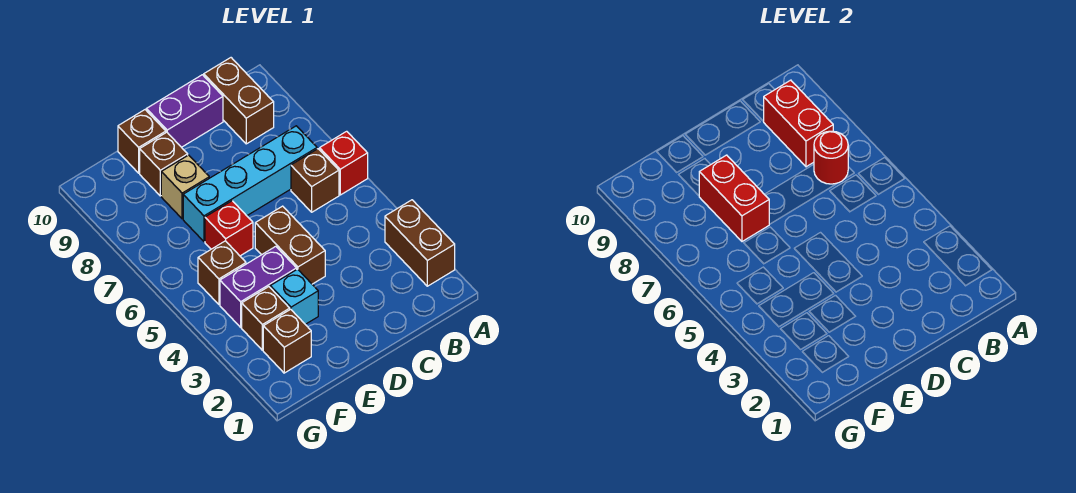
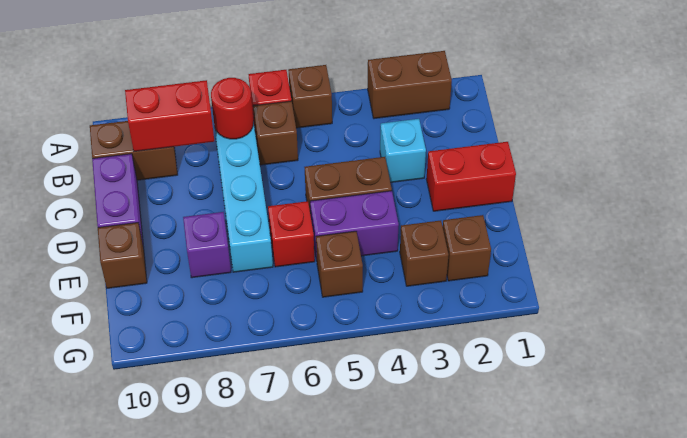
cyan brick E3 level 1 -> cyan brick C3 level 1
purple brick E4:F4 level 1 -> purple brick E4:E5 level 1
red brick E7:E8 level 2 -> red brick D1:D2 level 1
tan brick E8 level 1 -> purple brick E8 level 1
brown brick E9 level 1 -> brown brick A5 level 1

